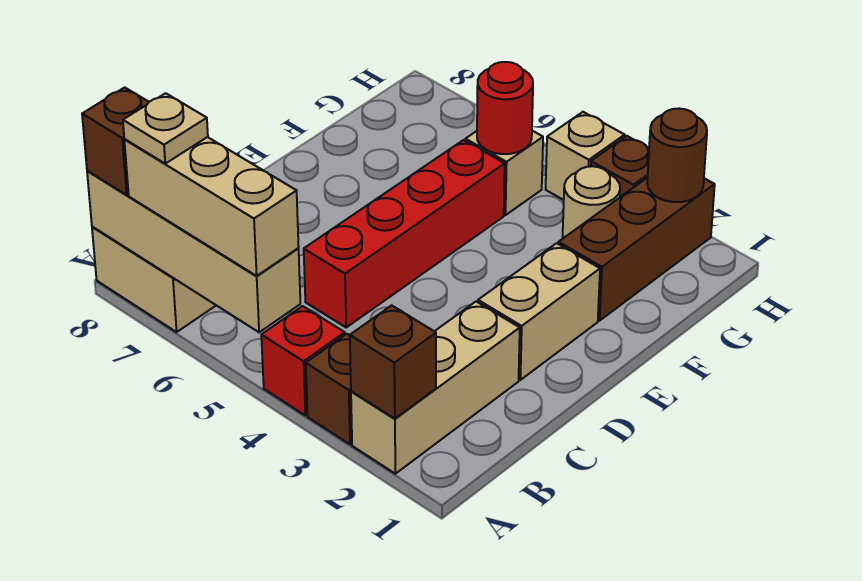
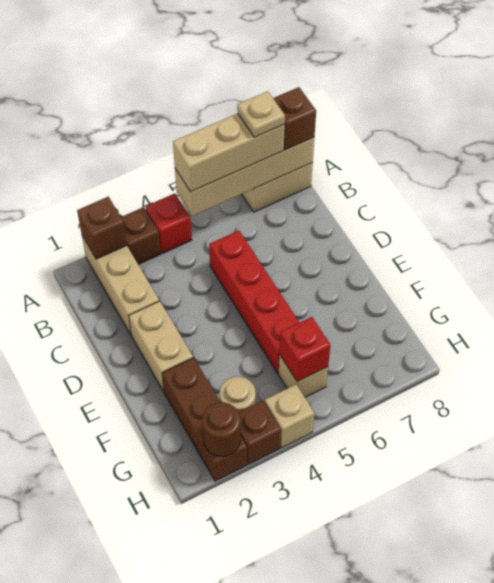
red round brick G5 level 2 -> red brick G5 level 2

